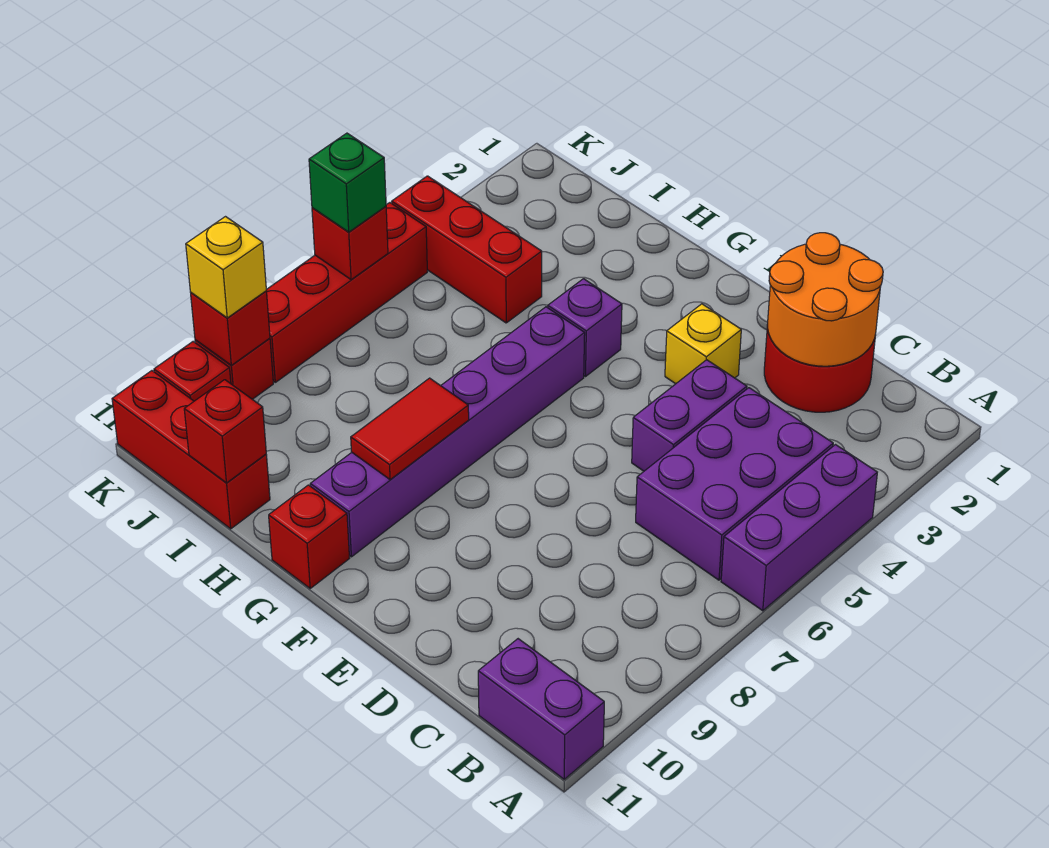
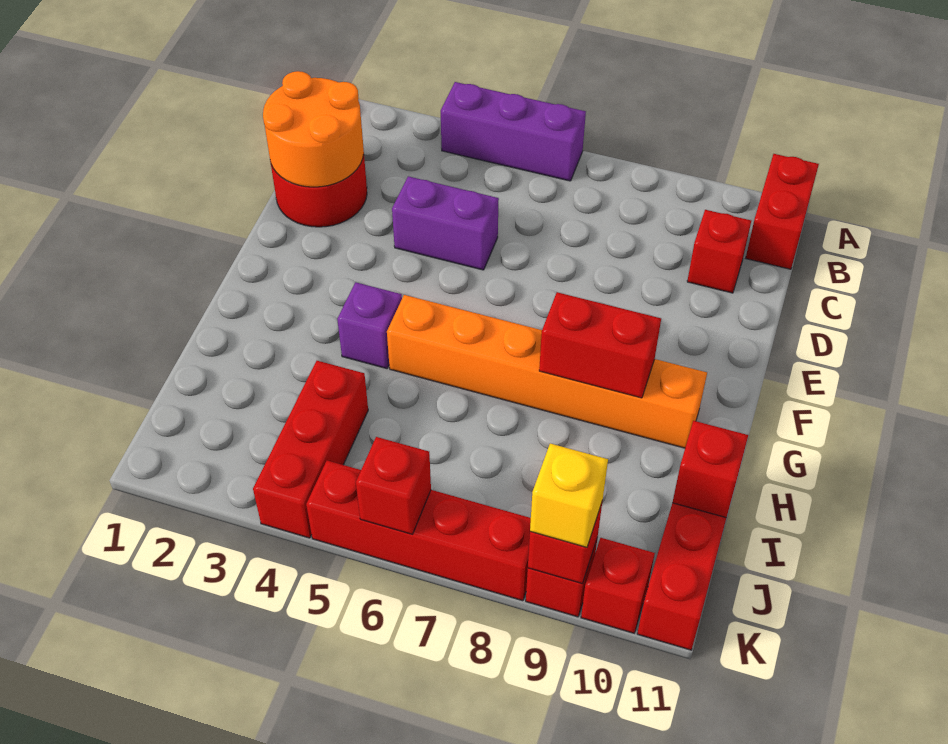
purple brick A11:B11 level 1 -> red brick A11:B11 level 1
purple brick B4:C6 level 1 -> none
yellow brick E3 level 1 -> none
purple brick G5:G10 level 1 -> orange brick G5:G10 level 1
red tile G8:G9 level 2 -> red brick G8:G9 level 2
red brick G11 level 1 -> red brick C10 level 1
green brick K6 level 3 -> none

